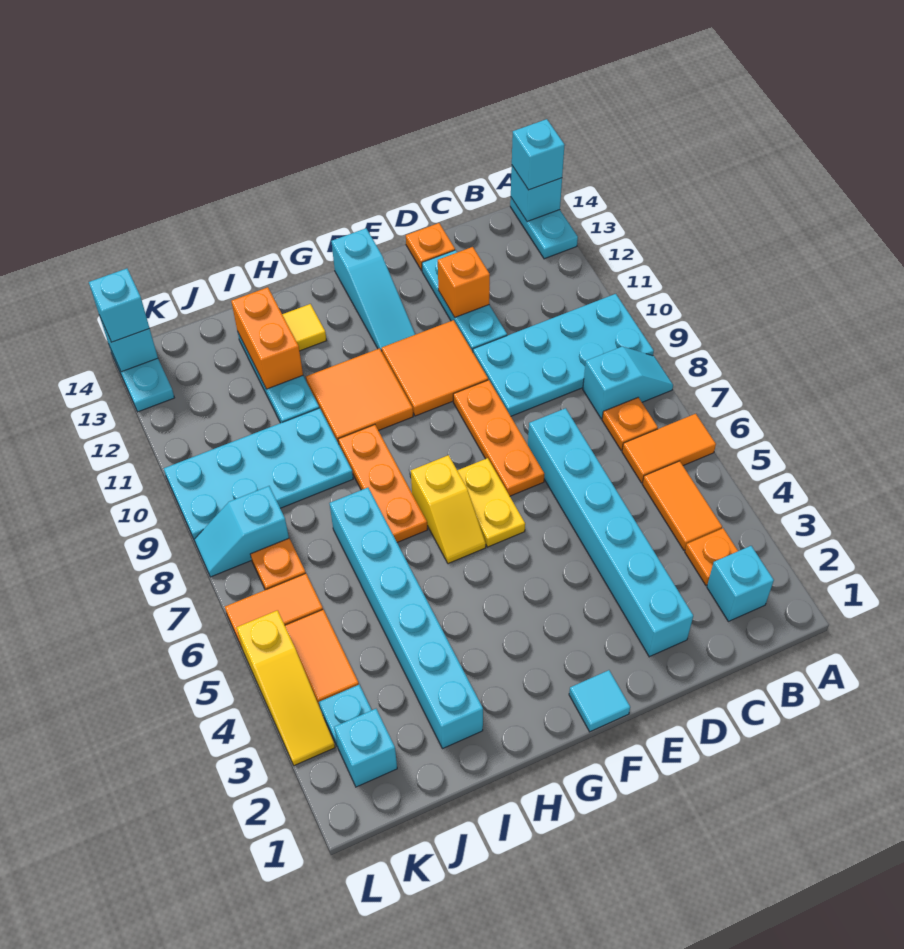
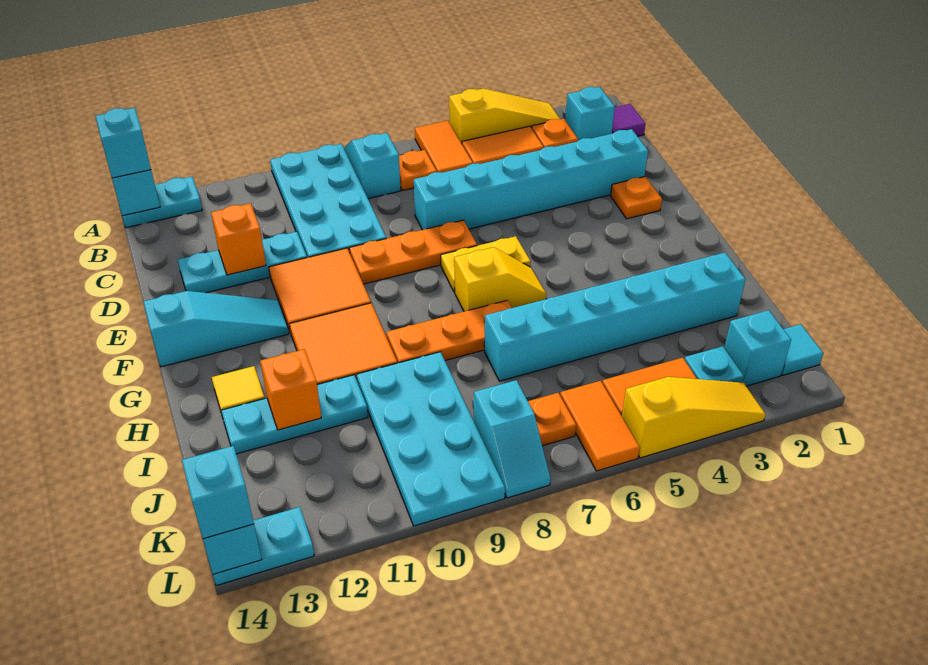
none -> yellow slope A3:A5 level 1 top 5
none -> purple tile B1 level 1
orange plate D14 level 1 -> orange plate E2 level 1
cyan tile F1 level 1 -> cyan tile K1 level 1
orange brick I12:I13 level 2 -> orange brick I12 level 2

